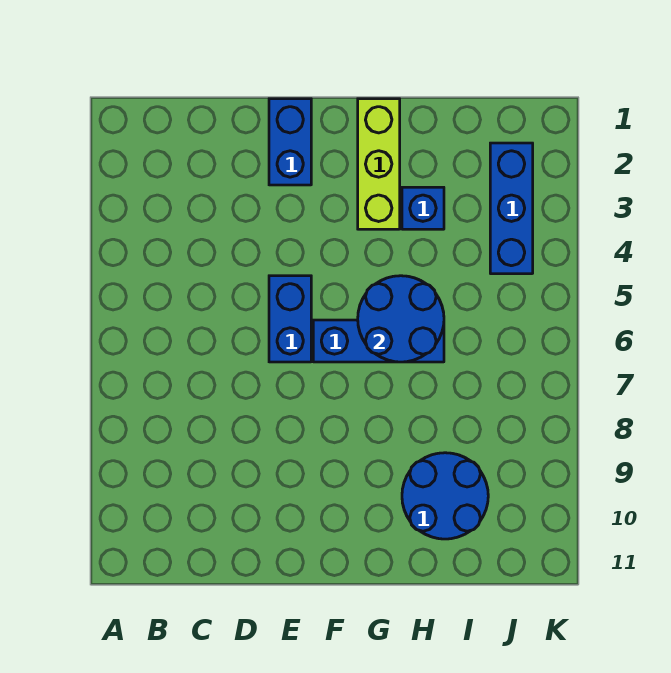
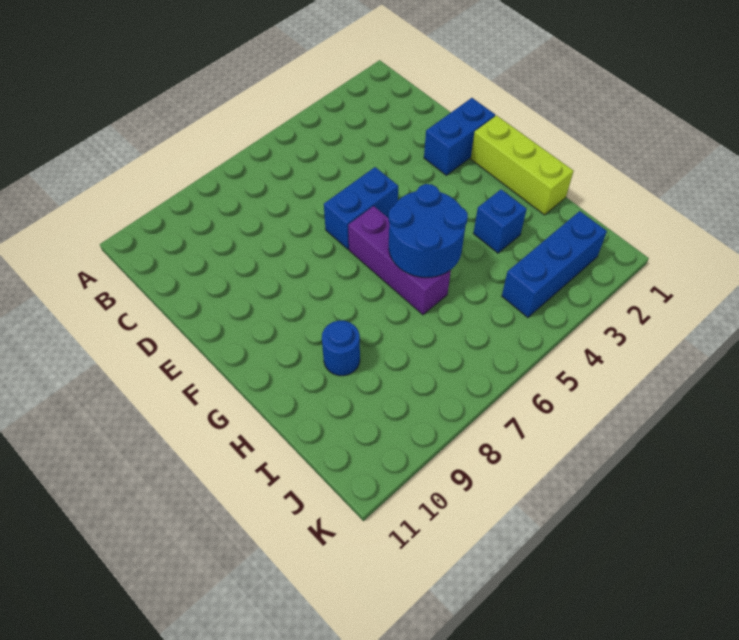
blue brick F6:H6 level 1 -> purple brick F6:H6 level 1
lime brick G1:G3 level 1 -> lime brick F1:H1 level 1
blue round brick H9:I10 level 1 -> blue round brick H9 level 1

